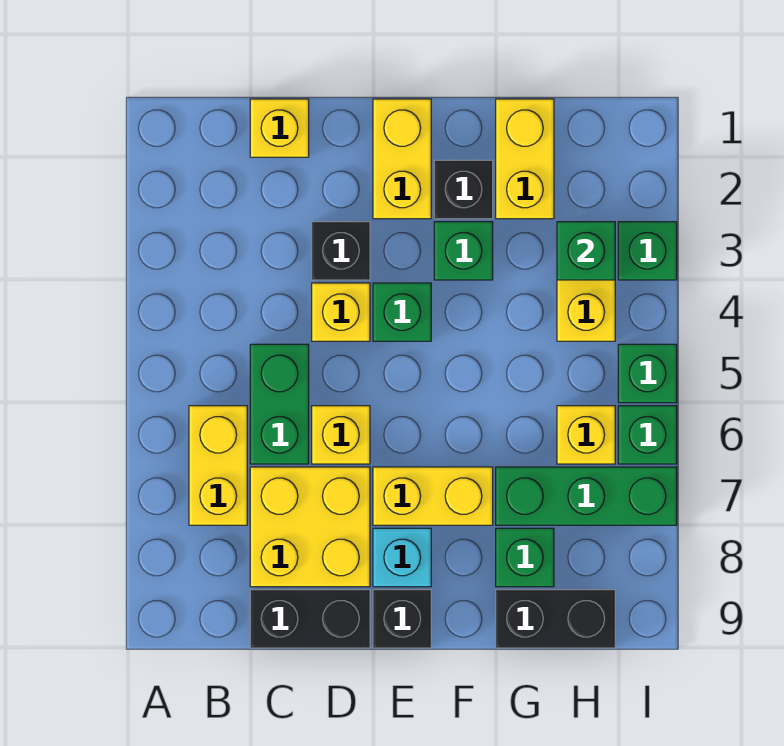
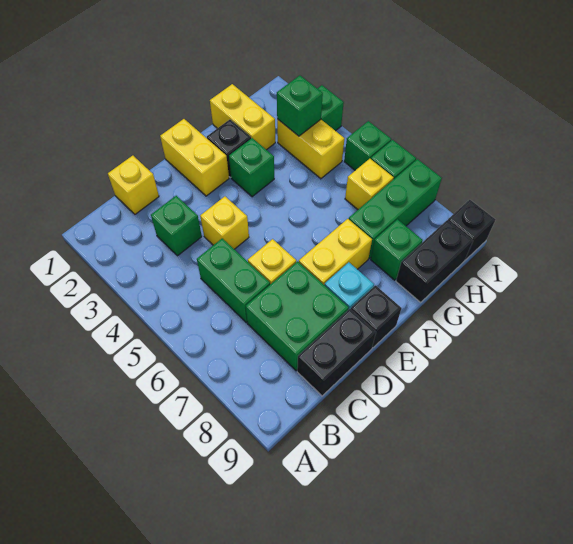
yellow brick B6:B7 level 1 -> none
yellow brick C7:D8 level 1 -> green brick C7:D8 level 1
black brick D3 level 1 -> black brick I9 level 1
green brick E4 level 1 -> green brick C3 level 1

